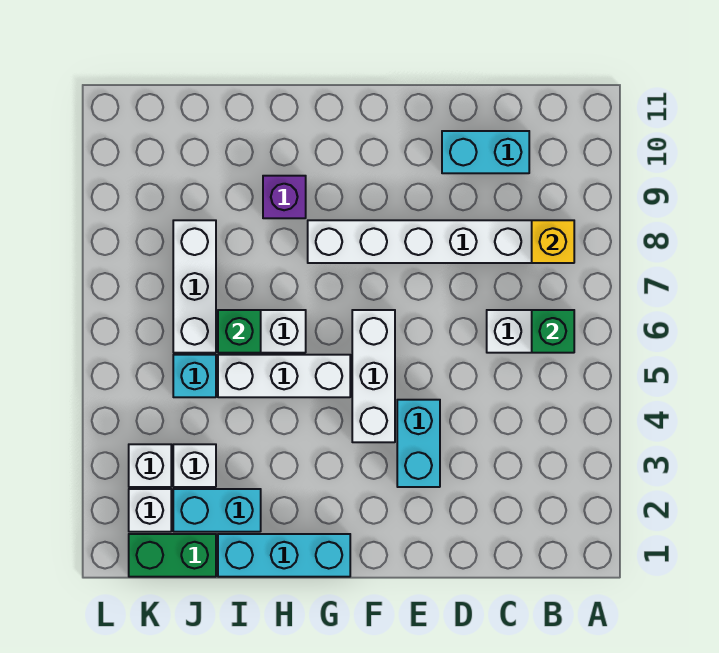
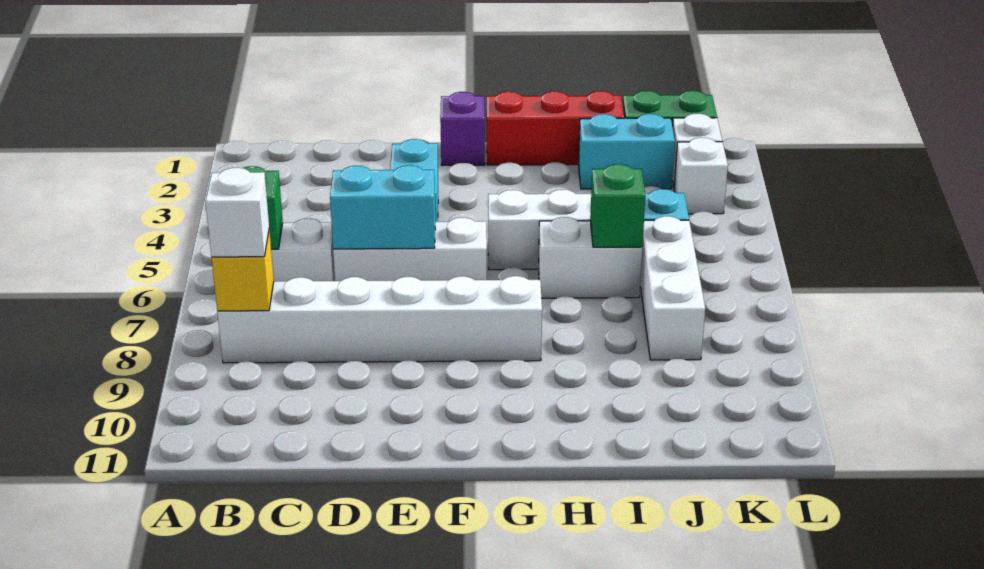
cyan brick C10:D10 level 1 -> cyan brick D6:E6 level 2
white brick F4:F6 level 1 -> white brick D6:F6 level 1
cyan brick G1:I1 level 1 -> red brick G1:I1 level 1
purple brick H9 level 1 -> purple brick F1 level 1
white brick J3 level 1 -> white brick B8 level 3

